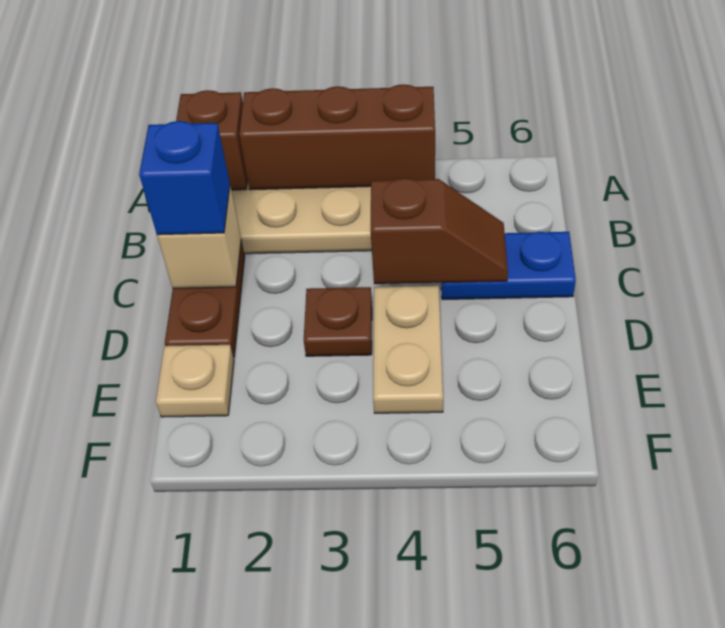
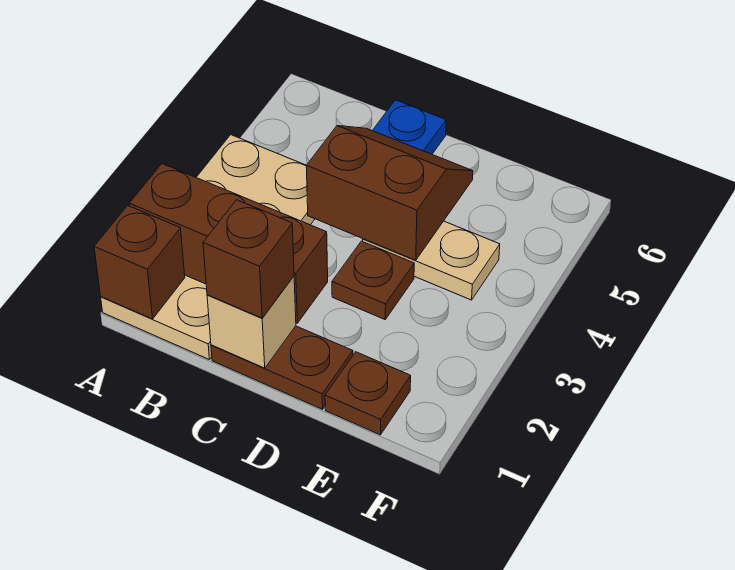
brown brick A2:A4 level 2 -> brown brick A2:C2 level 2
blue brick C1 level 3 -> brown brick C1 level 3
brown slope C4:C5 level 2 top 4 -> brown slope C4:D5 level 2 top 4
tan plate E1 level 1 -> brown plate E1 level 1

